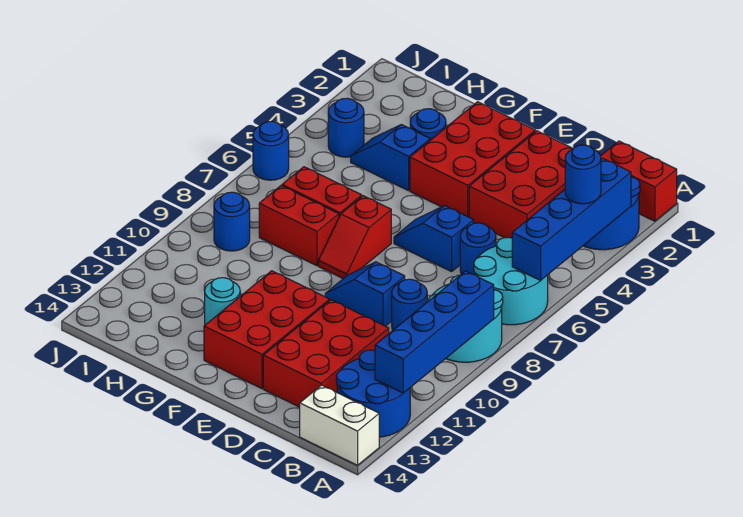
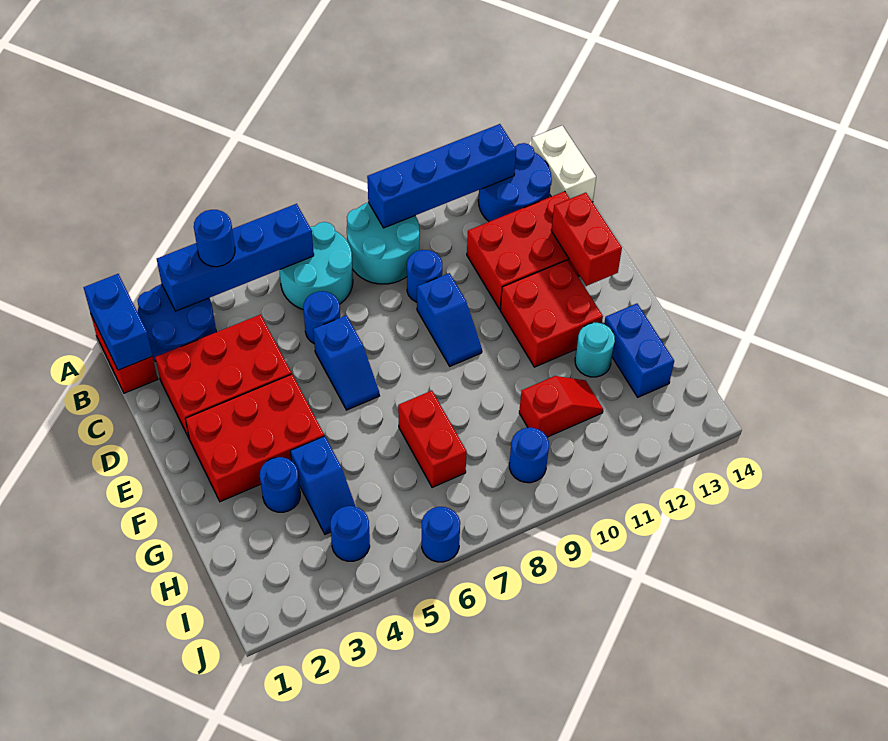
none -> blue brick A1:B1 level 2
red brick E11:F13 level 1 -> red brick E11:F12 level 1
red slope F7:F8 level 1 top 7 -> red slope H10:H11 level 1 top 10
red brick G8:H8 level 1 -> red brick D13:E13 level 2
none -> blue brick G13:H13 level 1

